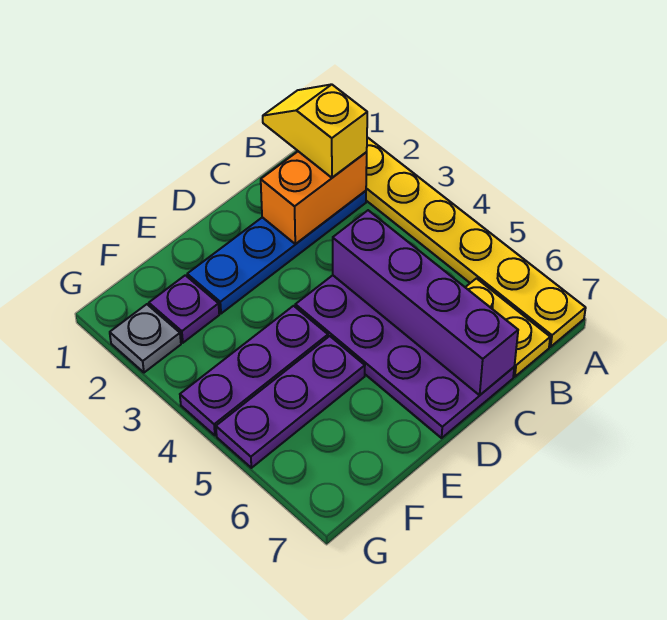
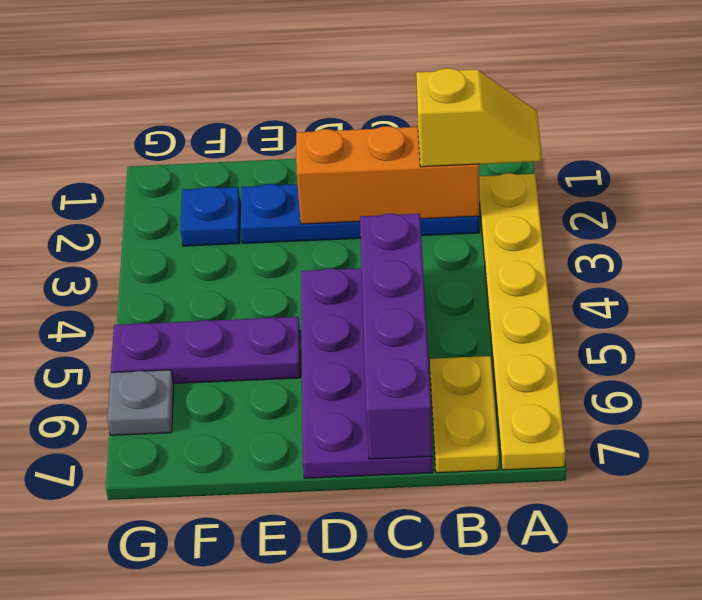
yellow slope B1:B2 level 3 top 2 -> yellow slope A2:B2 level 3 top B
orange brick B2:C2 level 2 -> orange brick B2:D2 level 2
purple plate E4:G4 level 1 -> none
purple plate F2 level 1 -> blue plate F2 level 1
grey plate G2 level 1 -> grey plate G6 level 1

